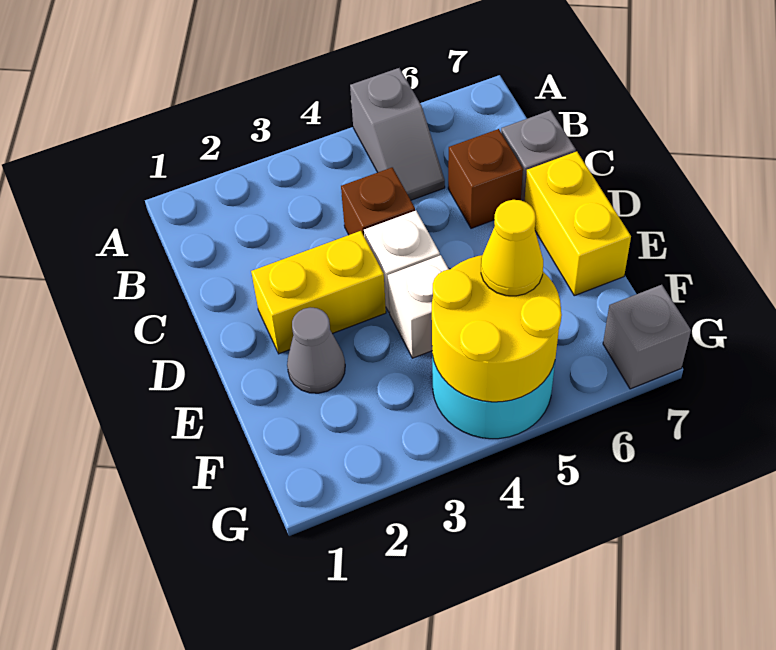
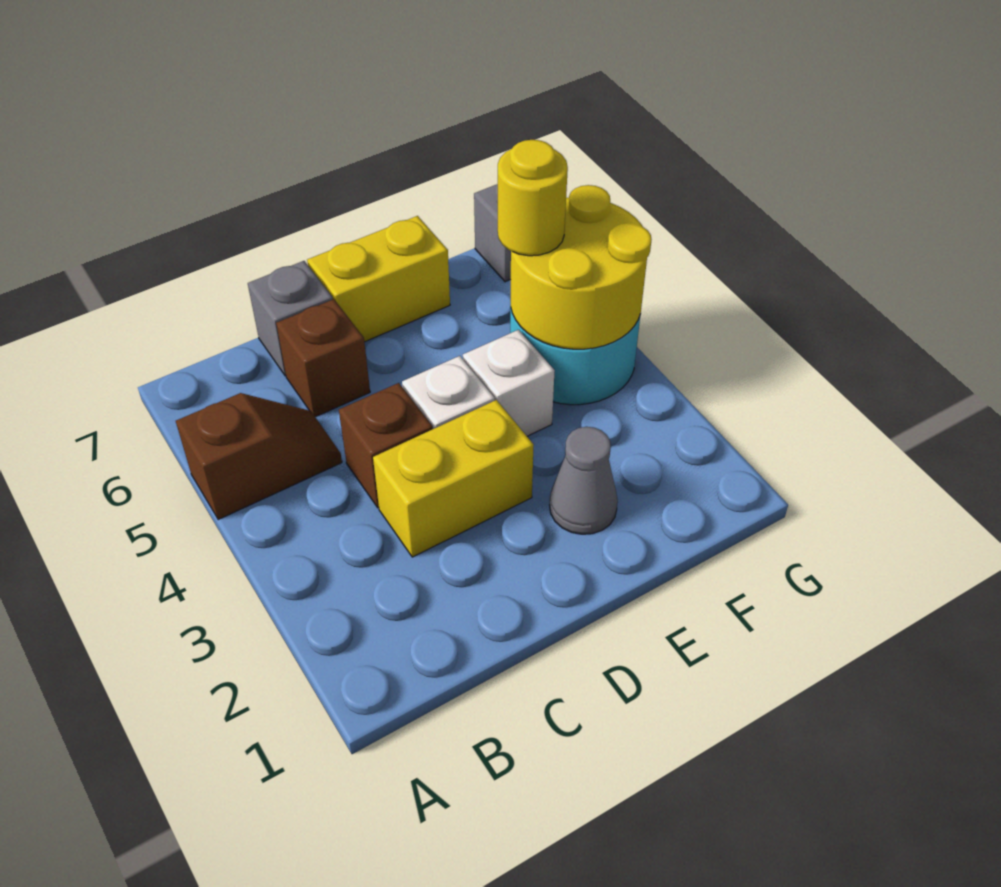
grey slope A5:B5 level 1 top A -> brown slope A5:B5 level 1 top A
yellow brick D2:D3 level 1 -> yellow brick C3:D3 level 1
yellow cone F5 level 3 -> yellow round brick F5 level 3

